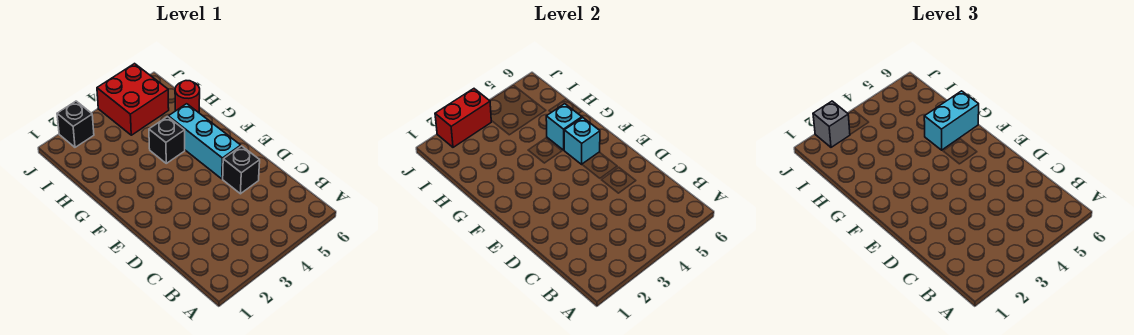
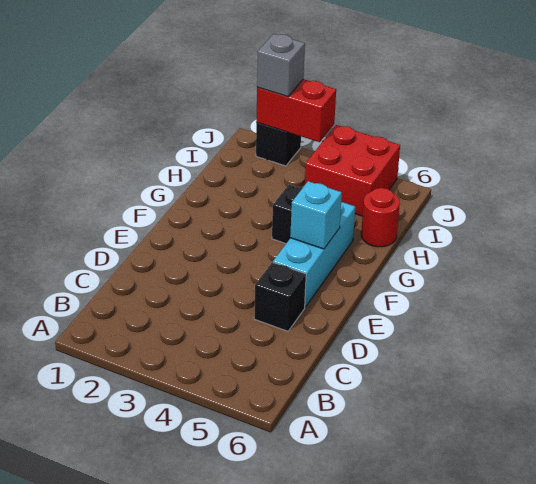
cyan brick G5 level 2 -> none
cyan brick G5:G6 level 3 -> none

